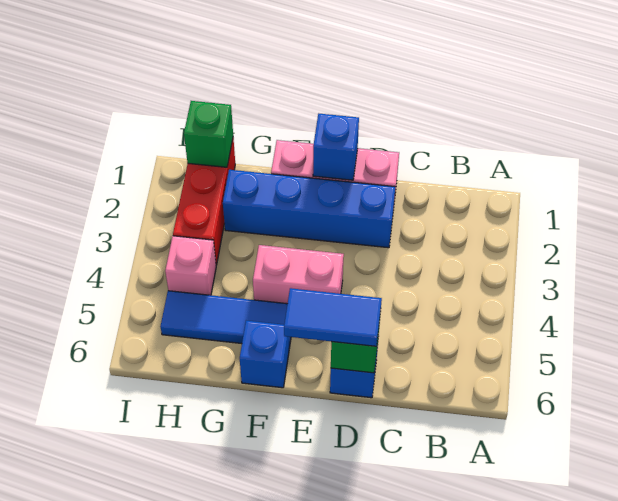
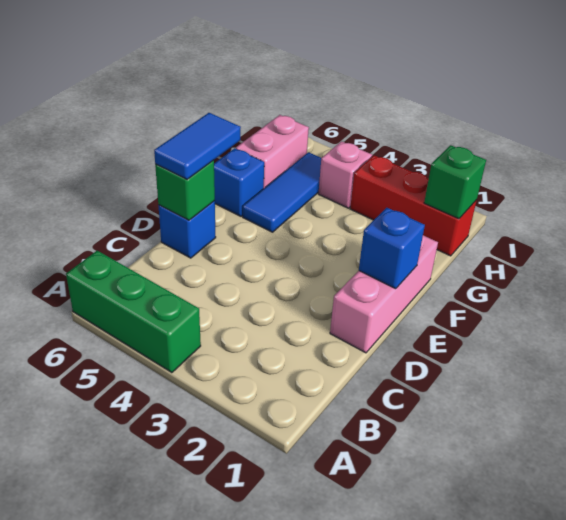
none -> green brick A4:A6 level 1
blue brick D2:G2 level 1 -> none
pink brick E4:F4 level 1 -> pink brick G6:H6 level 1

